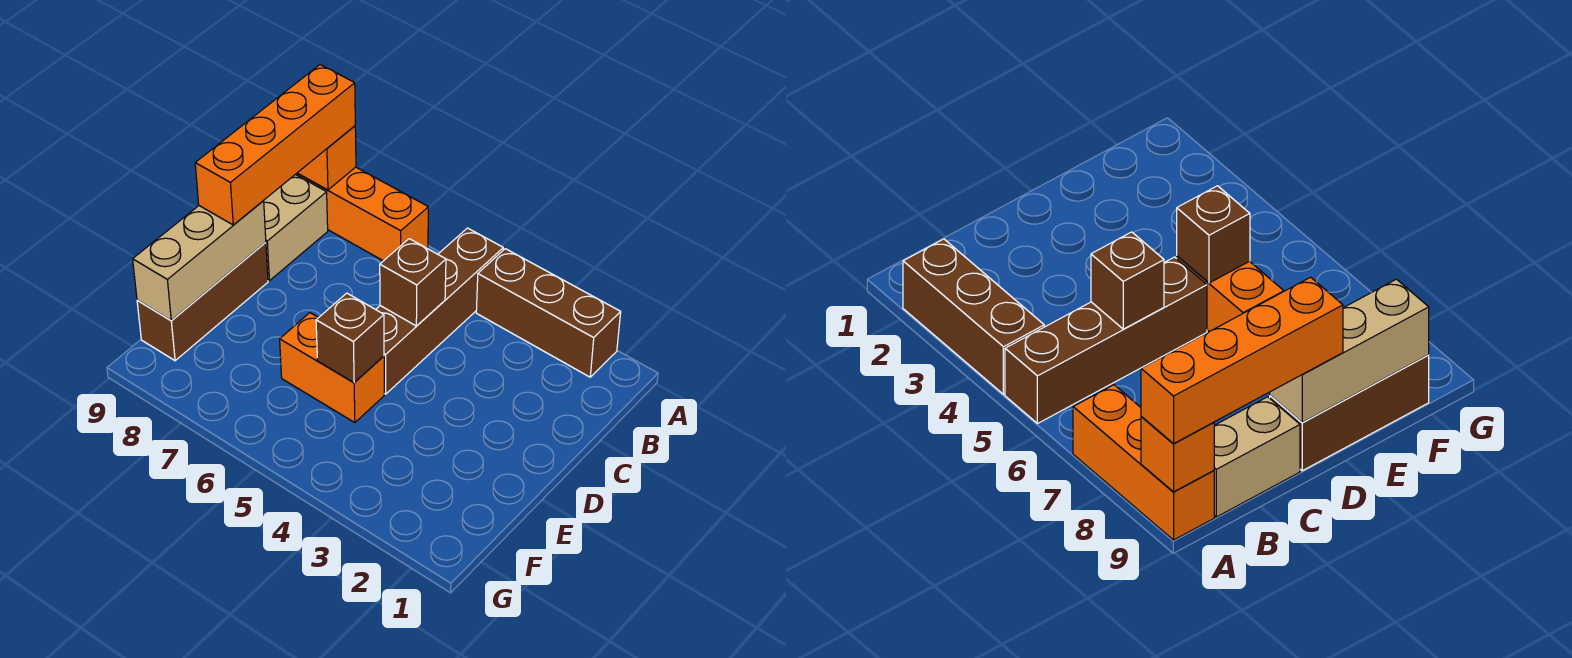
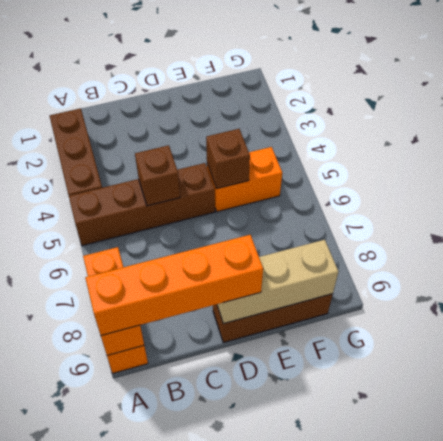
tan brick B9:C9 level 1 -> none
orange brick E5:E6 level 1 -> orange brick E5:F5 level 1

